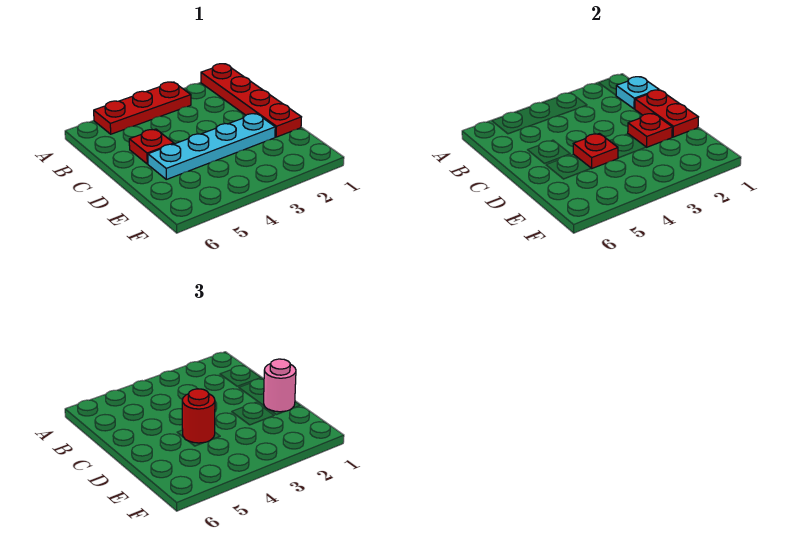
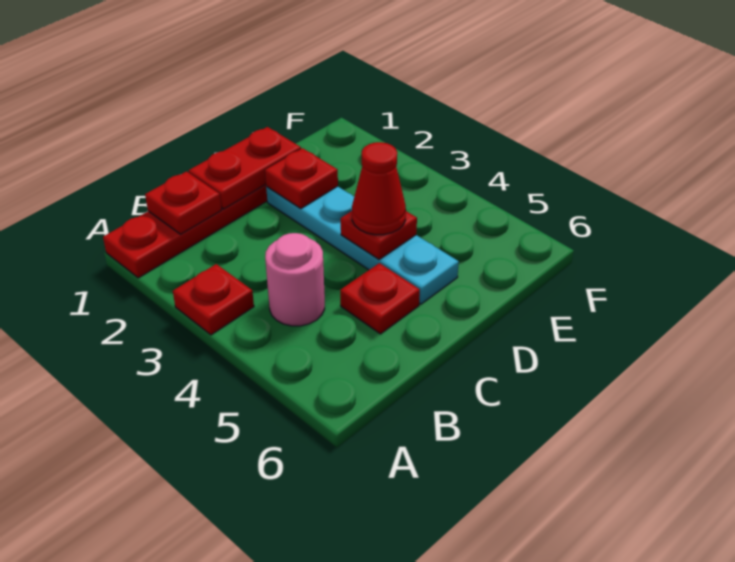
red plate A3:A5 level 1 -> red plate A3 level 1
cyan plate B1 level 2 -> red plate B1 level 2
pink round brick D1 level 3 -> pink round brick B4 level 1
red round brick D4 level 3 -> red cone D4 level 3

